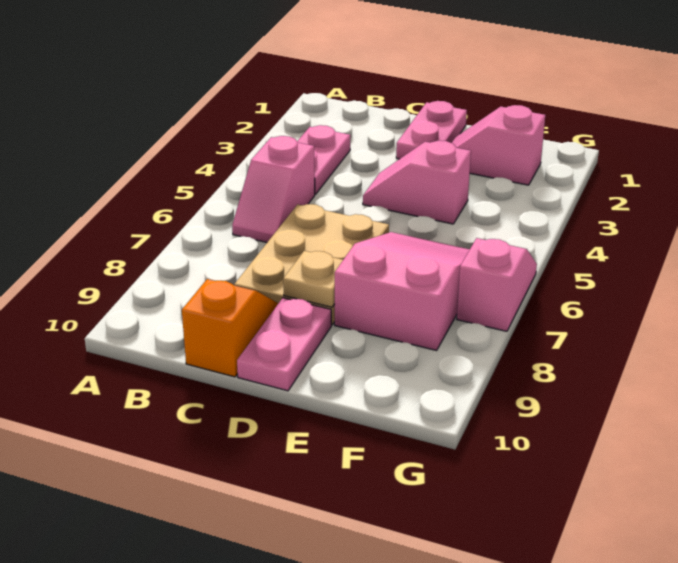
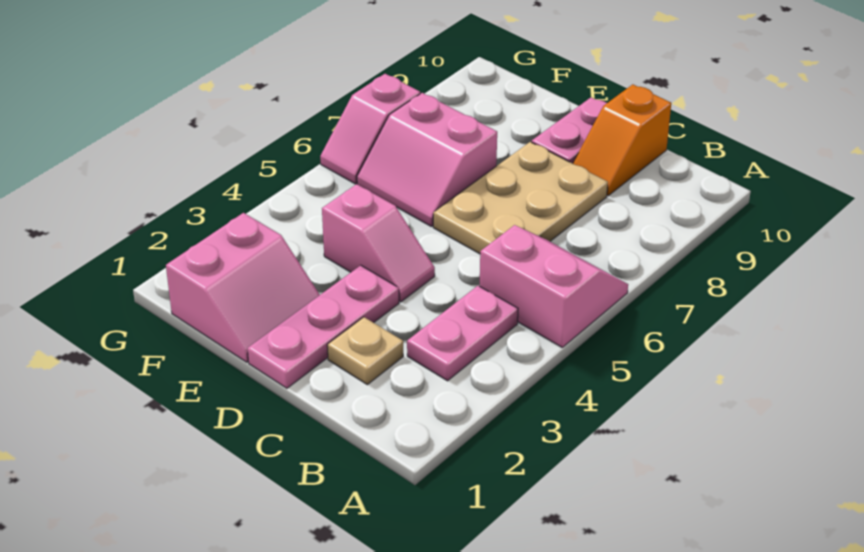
pink slope B5:B6 level 1 top 5 -> pink slope A5:B6 level 1 top 5
pink plate D1:D2 level 1 -> pink plate D1:D3 level 1
tan plate D8 level 2 -> tan plate C2 level 1
pink slope E2:F2 level 1 top F -> pink slope E1:F2 level 1 top F
pink slope E6:F8 level 1 top 8 -> pink slope E6:F7 level 1 top 7

